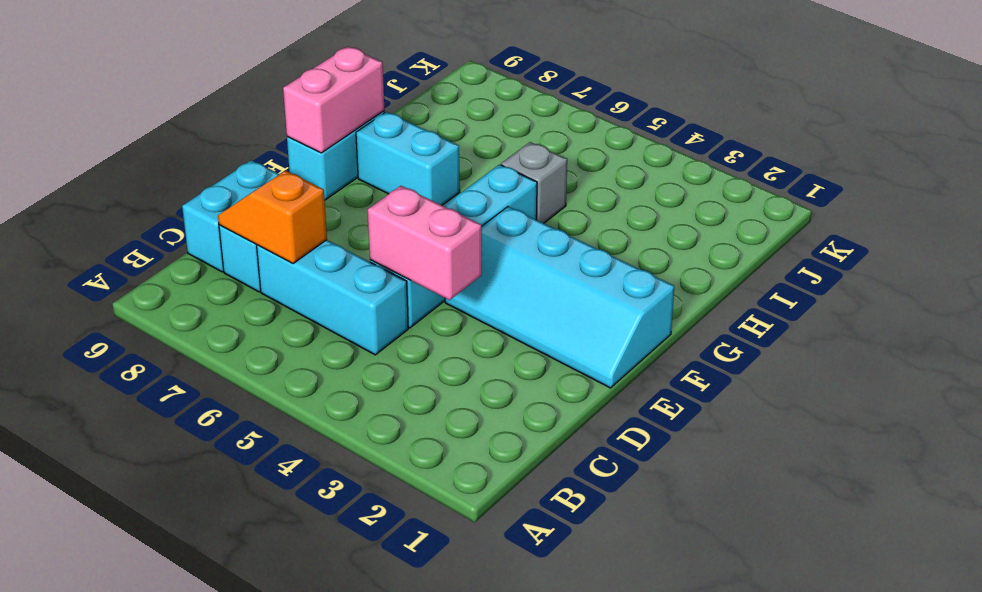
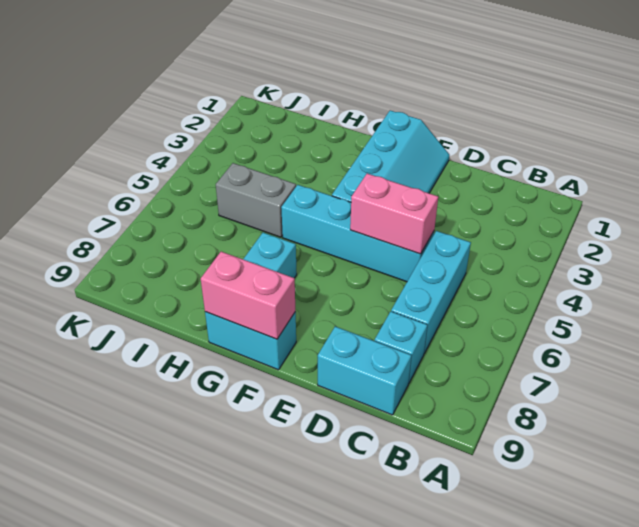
orange slope C7:C8 level 2 top 7 -> none
pink brick D4:D5 level 2 -> pink brick D5:E5 level 2
grey brick H5 level 1 -> grey brick H5:I5 level 1

